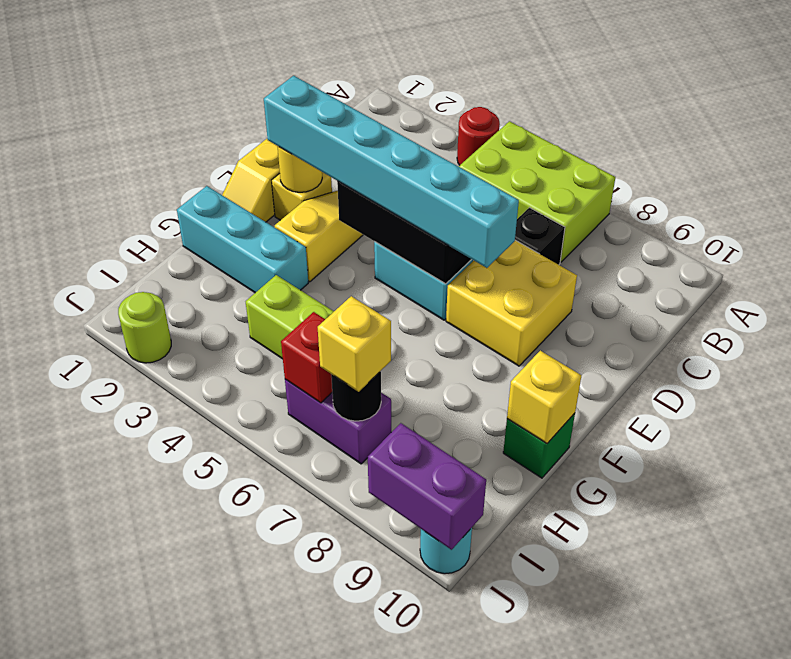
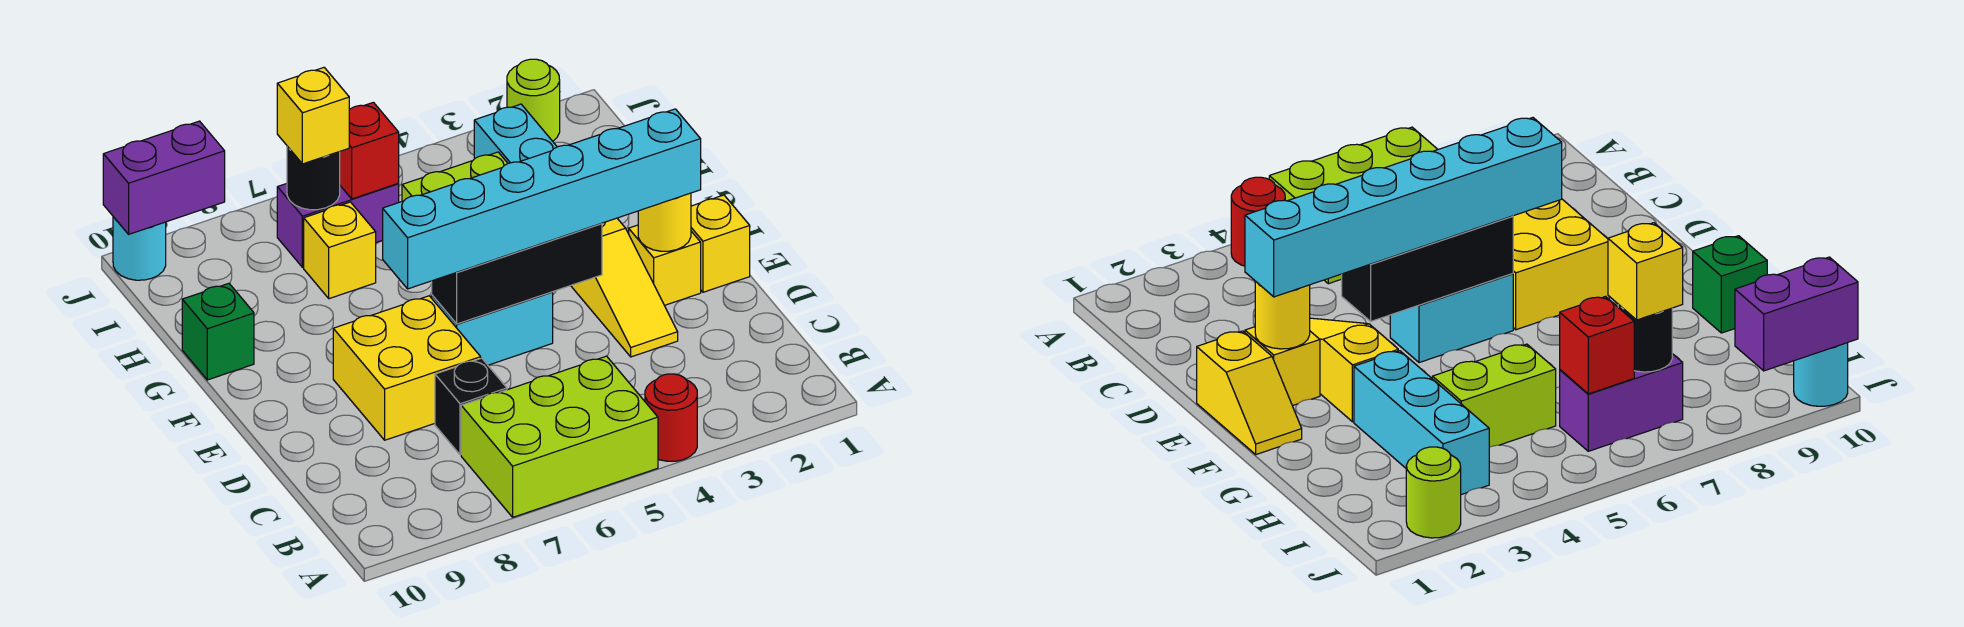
cyan brick G1:G3 level 1 -> cyan brick G3:I3 level 1
yellow brick G10 level 2 -> yellow brick H7 level 1

